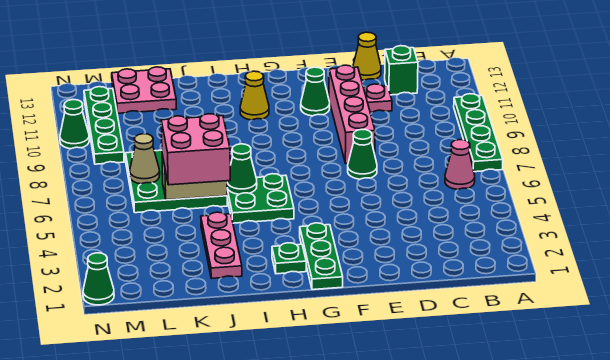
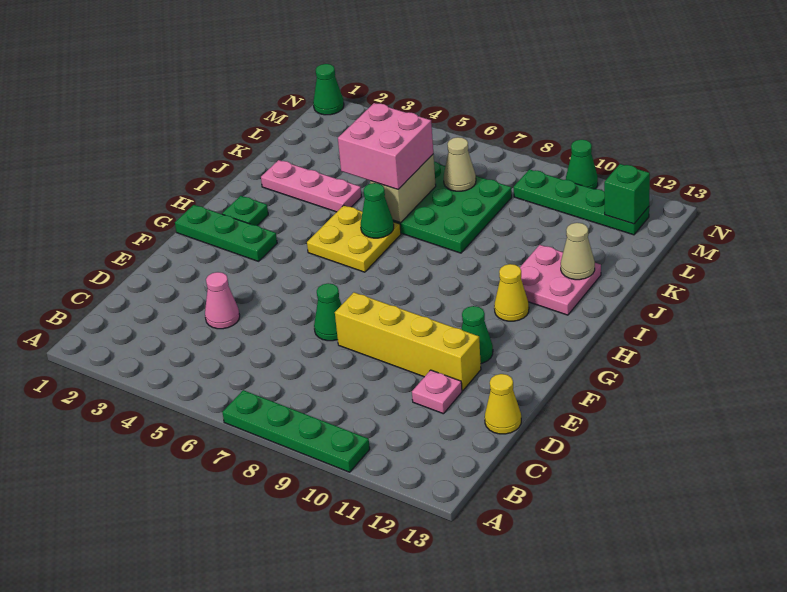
pink cone B6 level 1 -> pink cone D4 level 1
green brick C12 level 1 -> green brick M12 level 2
pink brick E8:E11 level 1 -> yellow brick E8:E11 level 1
green plate H5:I6 level 1 -> yellow plate H5:I6 level 1
none -> tan cone J12 level 2
pink plate K12:L13 level 1 -> pink plate I11:J12 level 1

